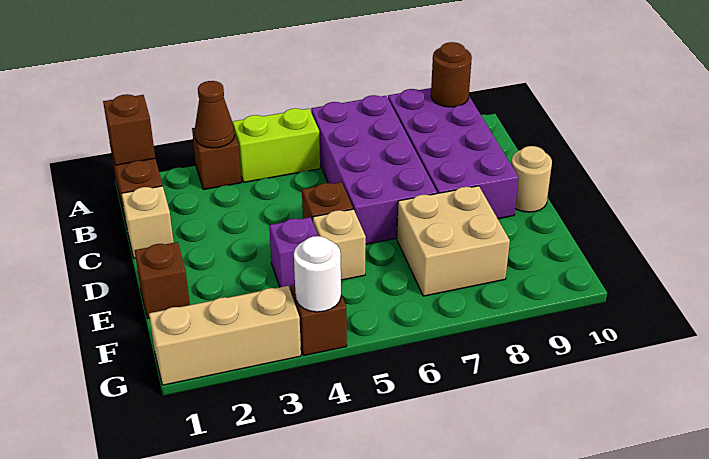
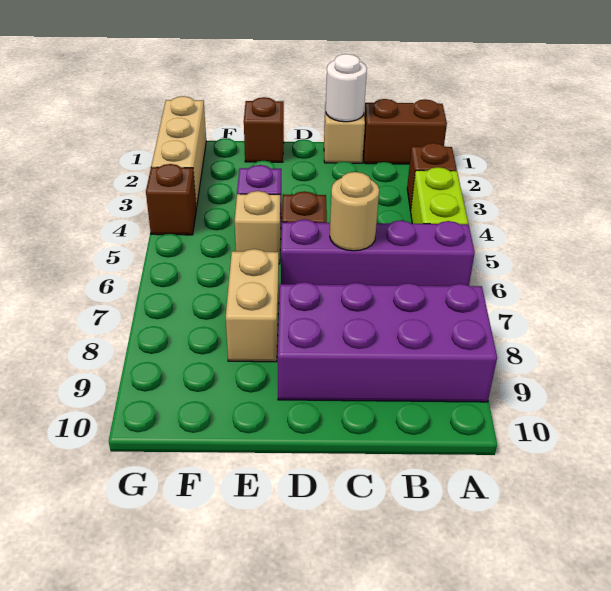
brown brick A1 level 2 -> none
brown cone A3 level 2 -> none
purple brick A6:D7 level 1 -> purple brick A6:D6 level 1
brown round brick A9 level 2 -> none
tan round brick D10 level 1 -> tan round brick C6 level 2
tan brick E7:F8 level 1 -> tan brick E7:E8 level 1
white round brick G4 level 2 -> white round brick C1 level 2

